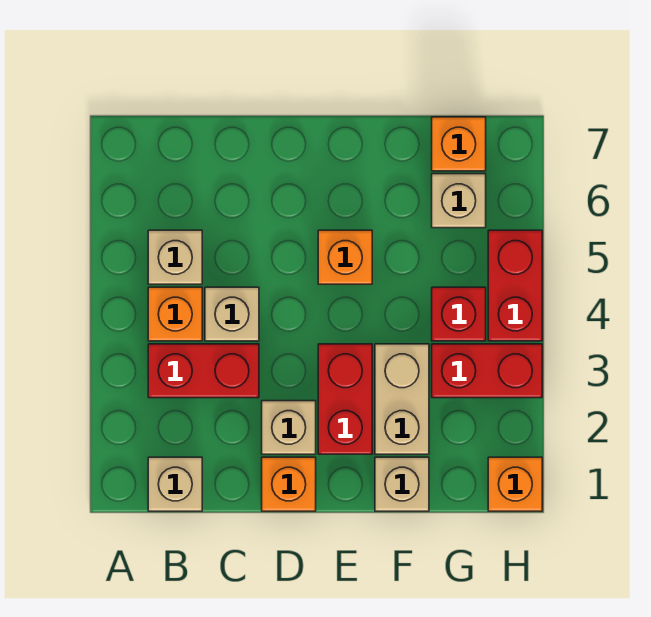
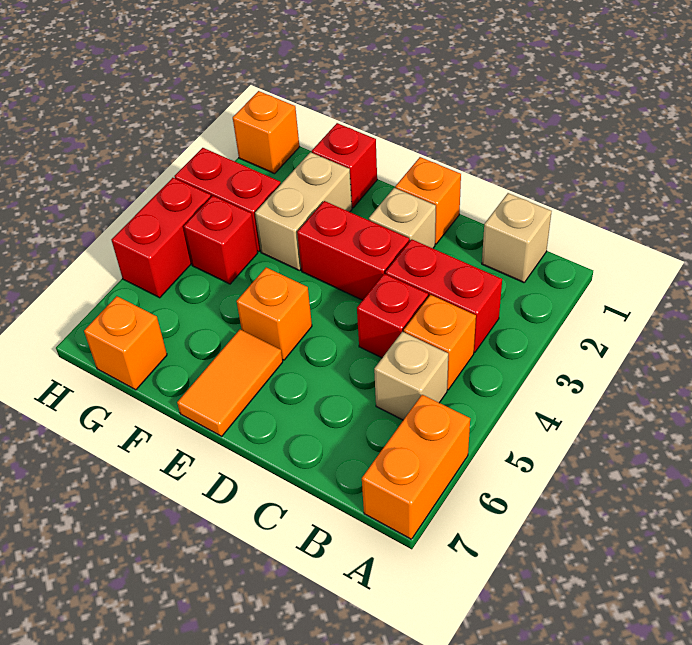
none -> orange brick A6:A7 level 1
tan brick C4 level 1 -> red brick C4 level 1
red brick E2:E3 level 1 -> red brick D3:E3 level 1
none -> orange tile E6:E7 level 1
tan brick F1 level 1 -> red brick F1 level 1
tan brick G6 level 1 -> none

